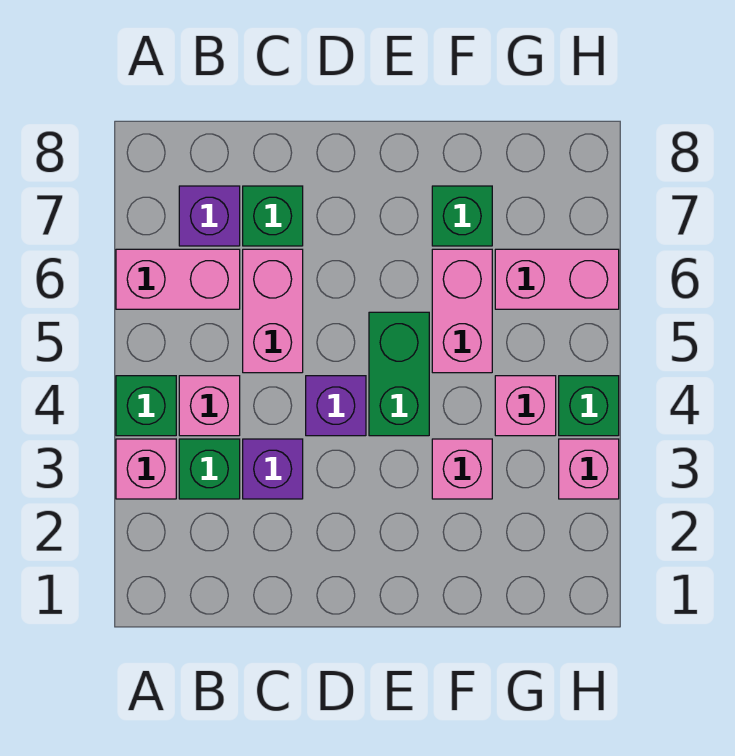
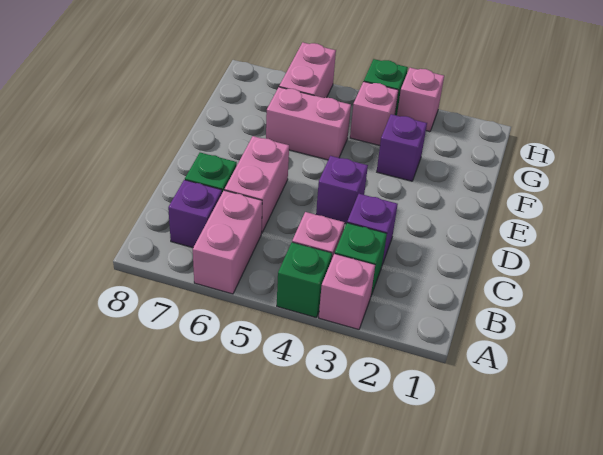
pink brick C5:C6 level 1 -> pink brick C6:D6 level 1
green brick E4:E5 level 1 -> none
pink brick F3 level 1 -> purple brick F3 level 1
green brick F7 level 1 -> none

